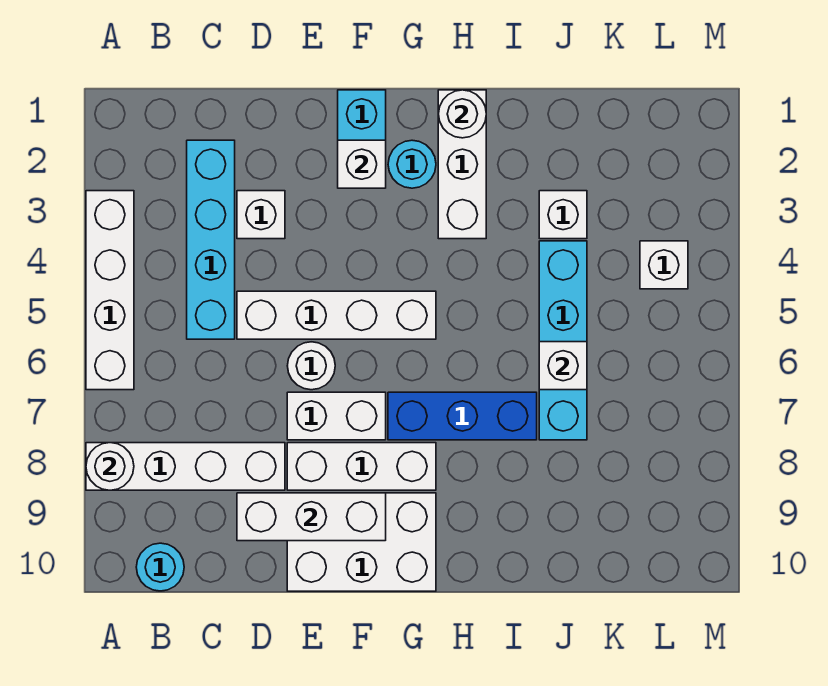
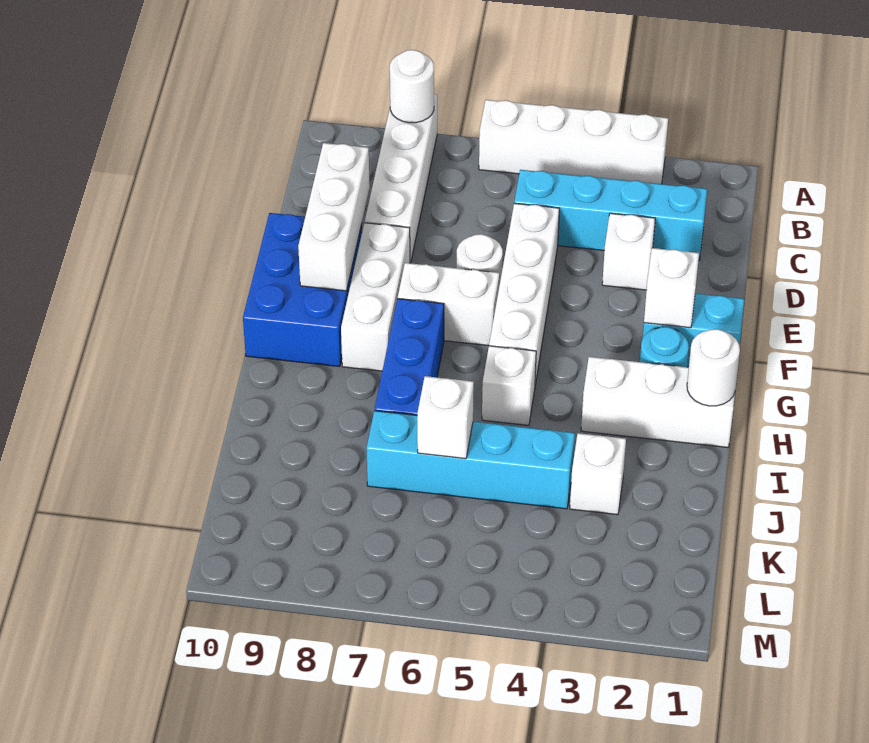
cyan round brick B10 level 1 -> none
white brick E7:F7 level 1 -> white brick F6:F7 level 1
white brick E9:G10 level 1 -> blue brick E9:G10 level 1
white brick L4 level 1 -> white brick H5 level 1

